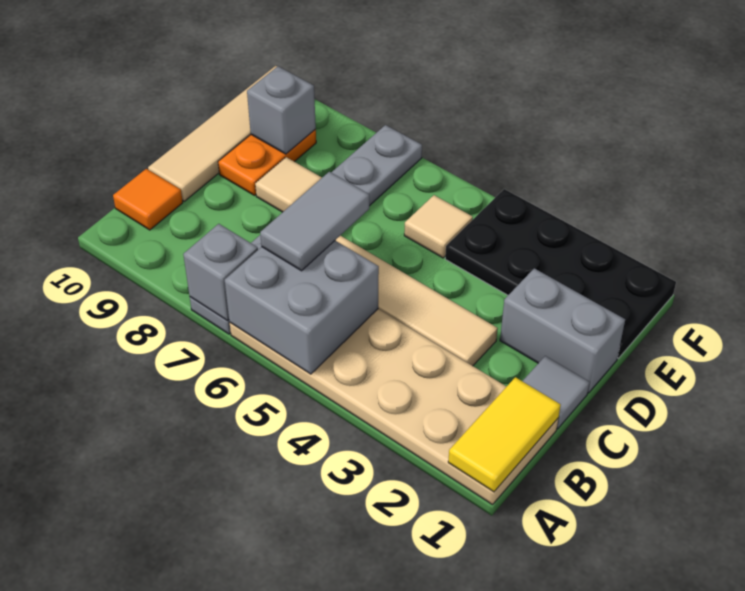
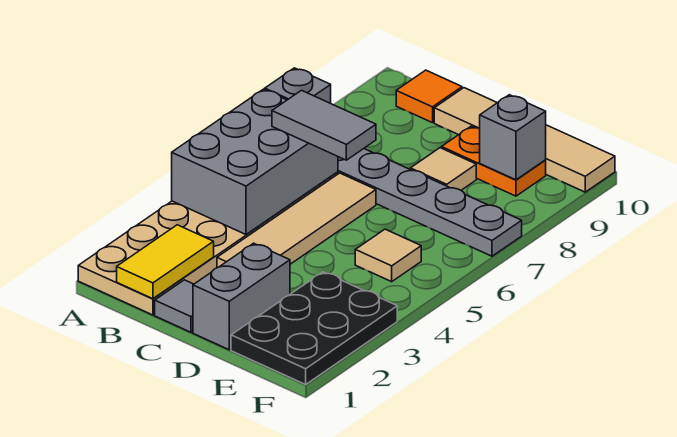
yellow tile A1:B1 level 2 -> yellow tile B1:B2 level 2
grey brick A5:B6 level 2 -> grey brick A4:B6 level 2
black plate E1:F4 level 1 -> black plate E1:F3 level 1

